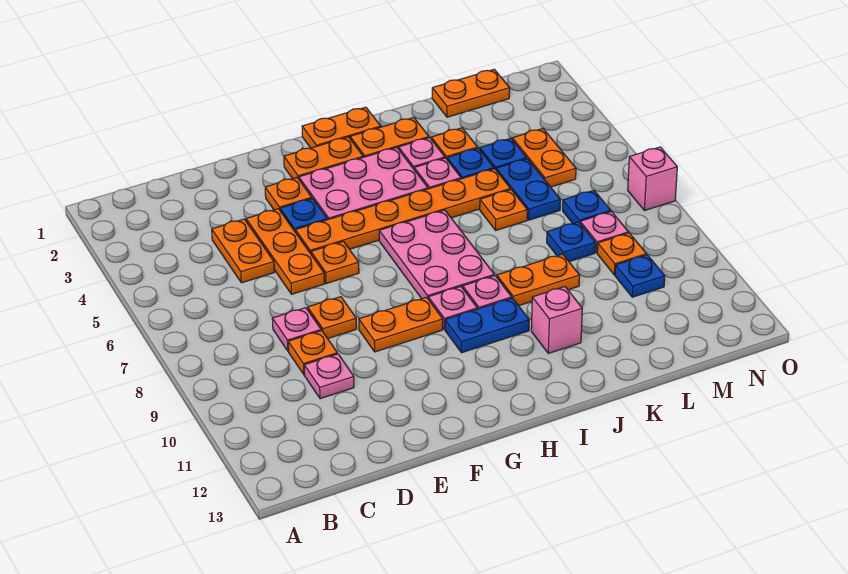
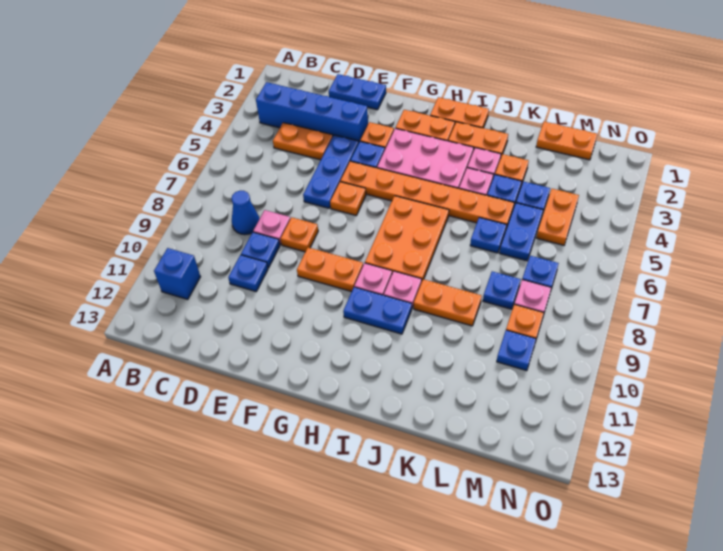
none -> blue brick B3:E3 level 1
none -> blue brick B11 level 1
none -> blue cone C8 level 1
none -> blue plate D1:E1 level 1
orange plate D4:D5 level 1 -> orange plate C4:D4 level 1
orange plate D9 level 1 -> blue plate D9 level 1
pink plate D10 level 1 -> blue plate D10 level 1
orange plate E4:E6 level 1 -> blue plate E4:E6 level 1
pink plate H6:I8 level 1 -> orange plate H6:I8 level 1
pink brick J11 level 1 -> none
orange plate K6 level 1 -> blue plate K6 level 1
pink brick O7 level 1 -> none

